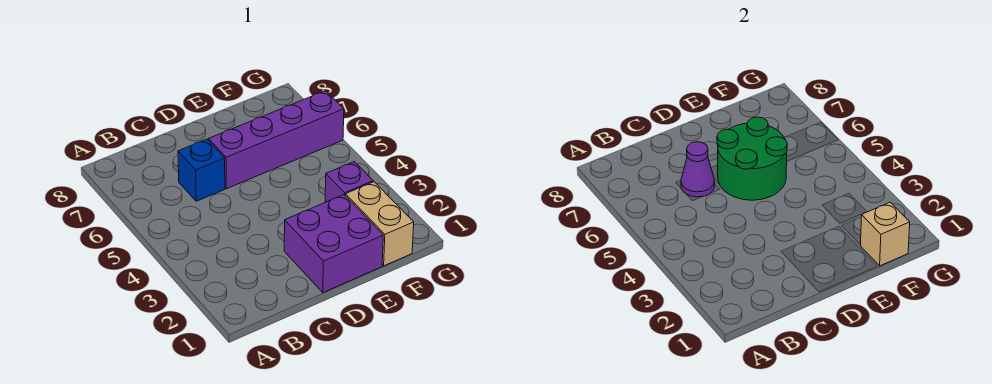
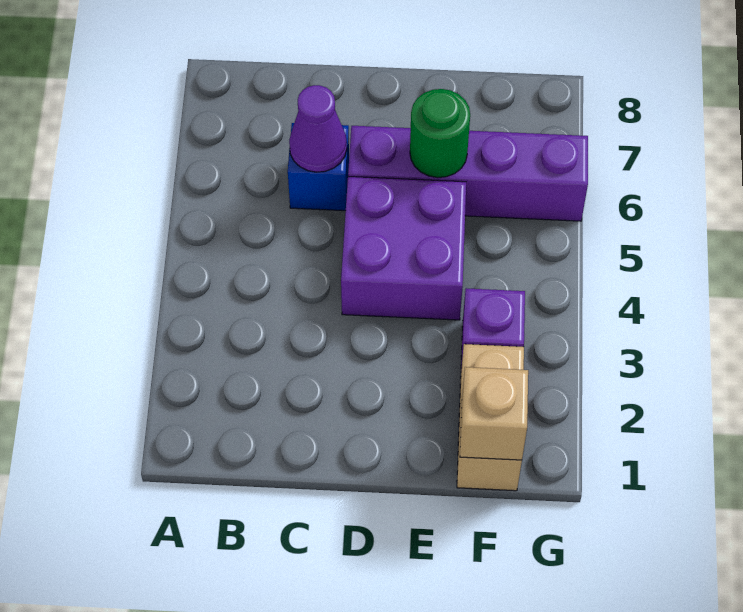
purple brick D1:E2 level 1 -> purple brick D4:E5 level 1
green round brick D5:E6 level 2 -> green round brick E6 level 2

